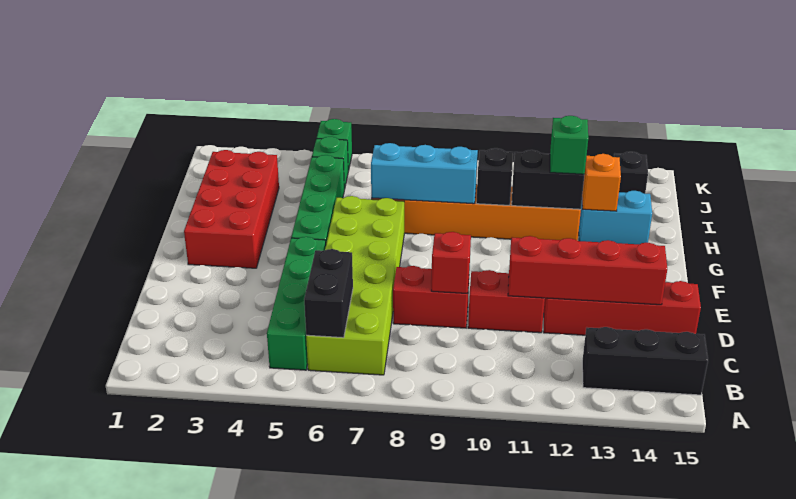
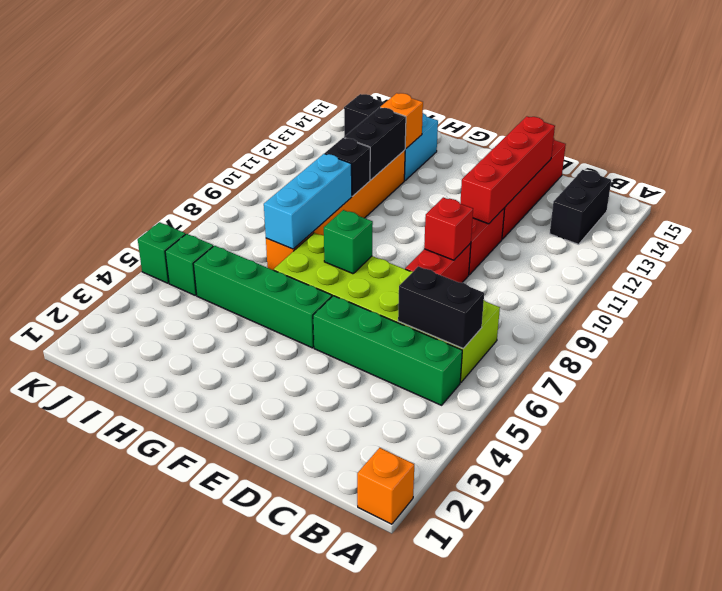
none -> orange brick A1 level 1
black brick B13:B15 level 1 -> black brick B13:B14 level 1
red brick F2:I3 level 1 -> none
green brick H12 level 3 -> green brick F7 level 2

